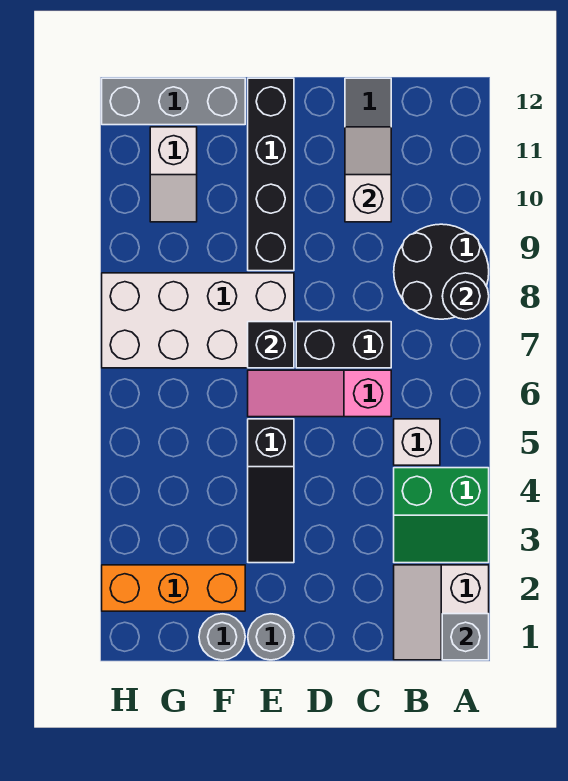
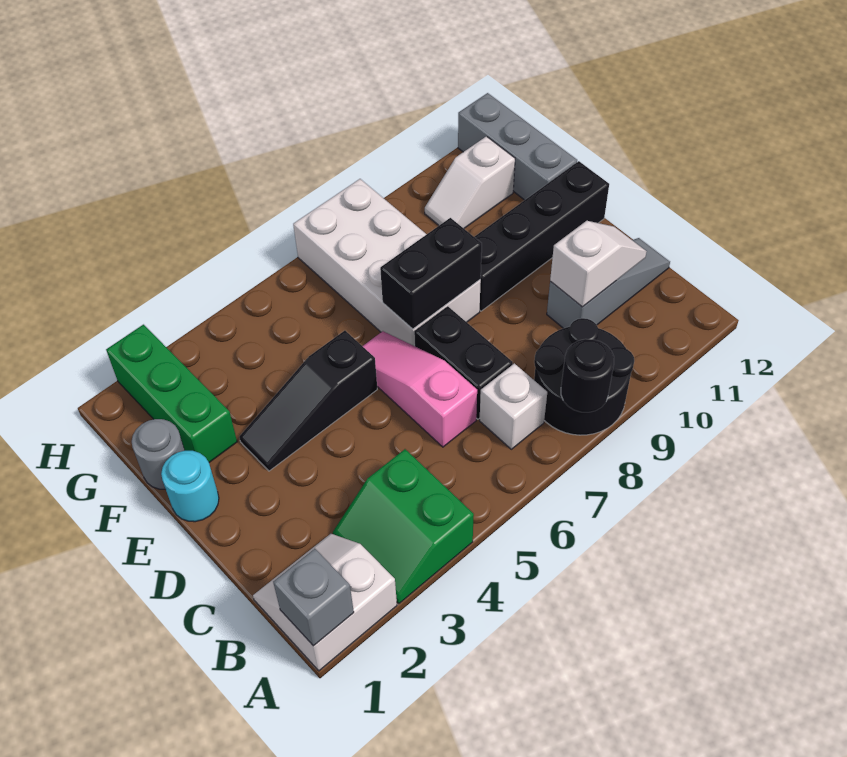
white brick B5 level 1 -> white brick B7 level 1
grey round brick E1 level 1 -> cyan round brick E1 level 1
black brick E7 level 2 -> black brick E7:E8 level 2
orange brick F2:H2 level 1 -> green brick F2:H2 level 1

